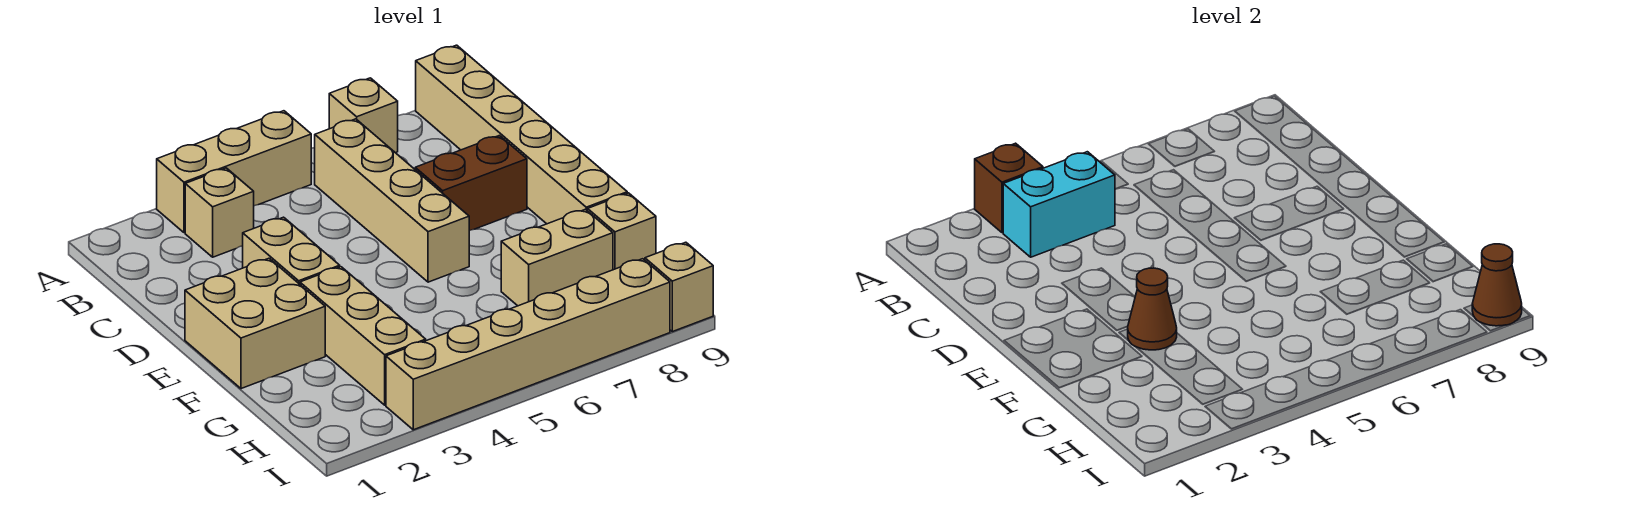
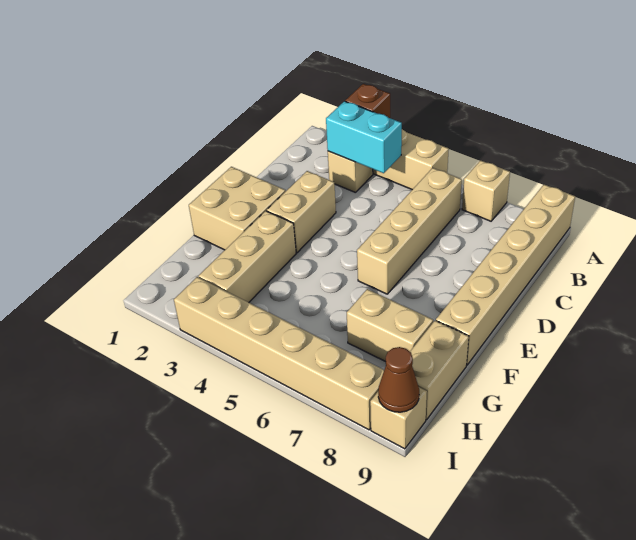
brown brick D7:D8 level 1 -> none
brown cone F3 level 2 -> none
tan brick G9 level 1 -> tan brick G9:H9 level 1

